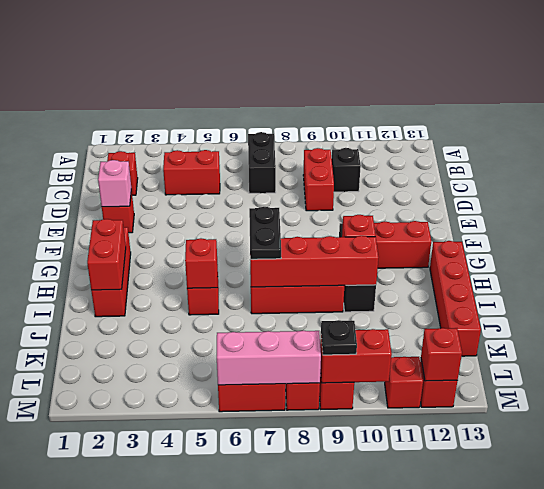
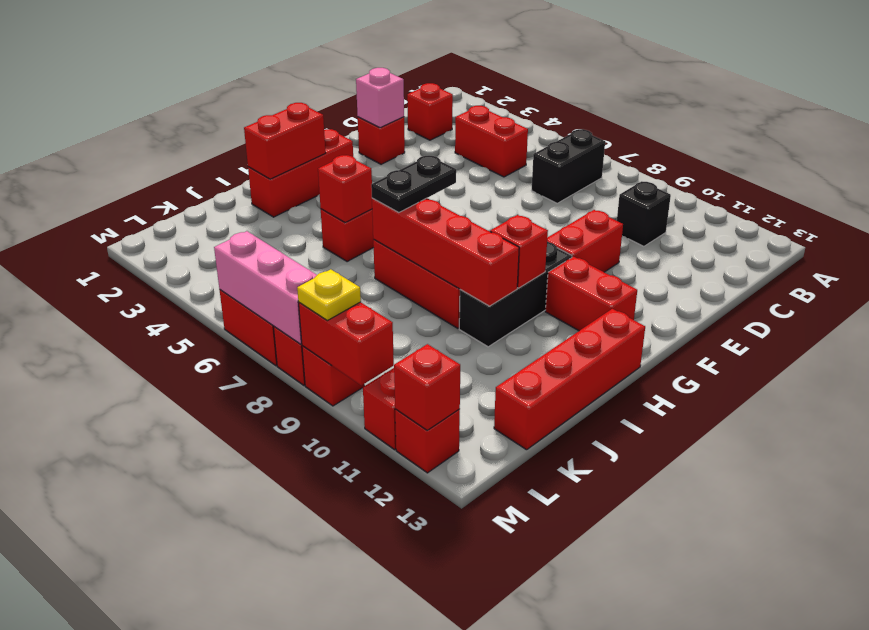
red brick C9:D9 level 1 -> red brick E10:F10 level 1
black plate M9 level 3 -> yellow plate M9 level 3

